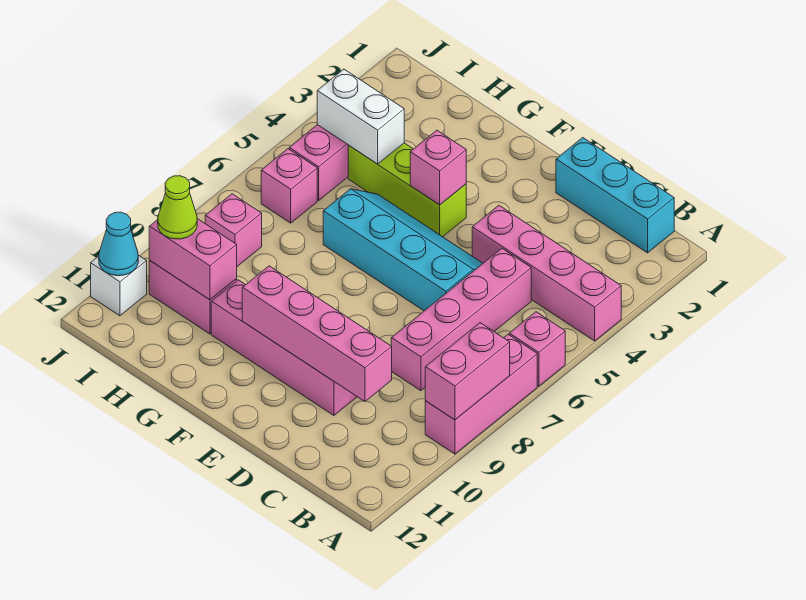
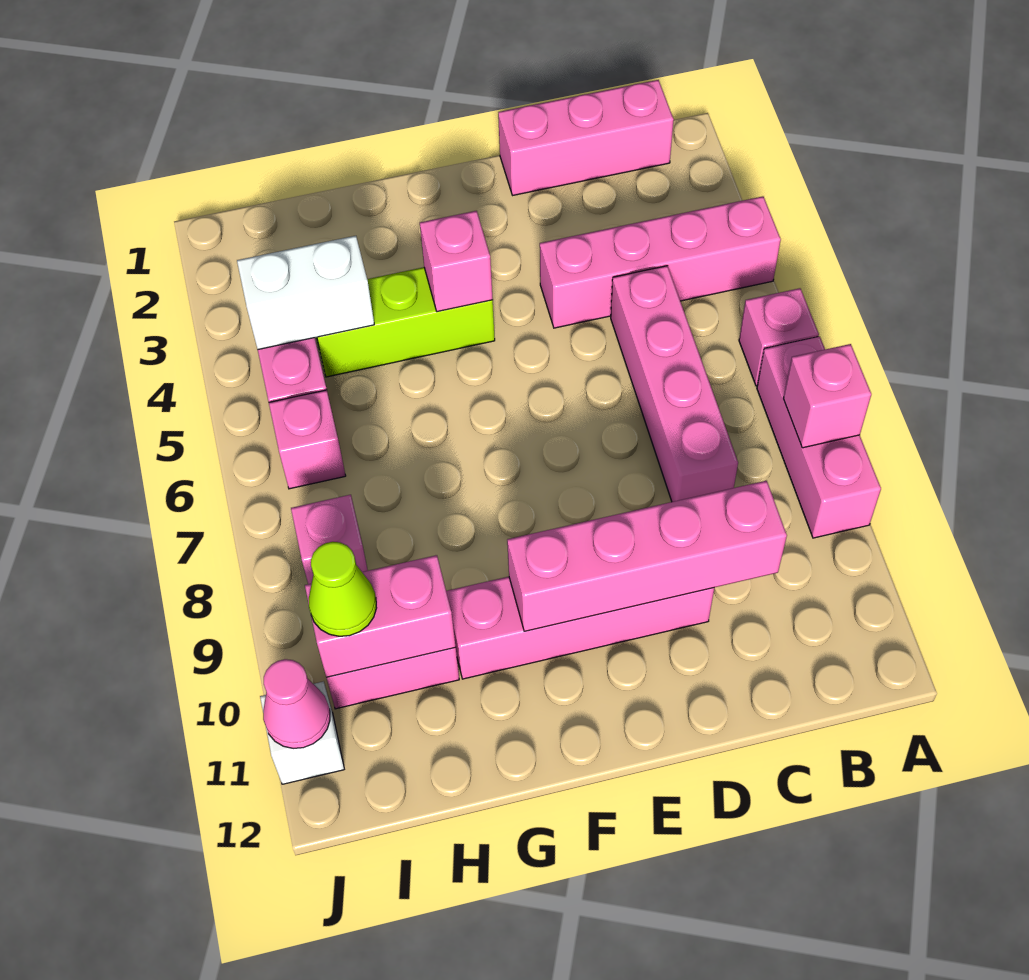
pink brick A8:A9 level 2 -> pink brick A8 level 2
cyan brick B1:D1 level 1 -> pink brick B1:D1 level 1
cyan slope D5:G6 level 1 top 6 -> none
cyan cone J11 level 2 -> pink cone J11 level 2

